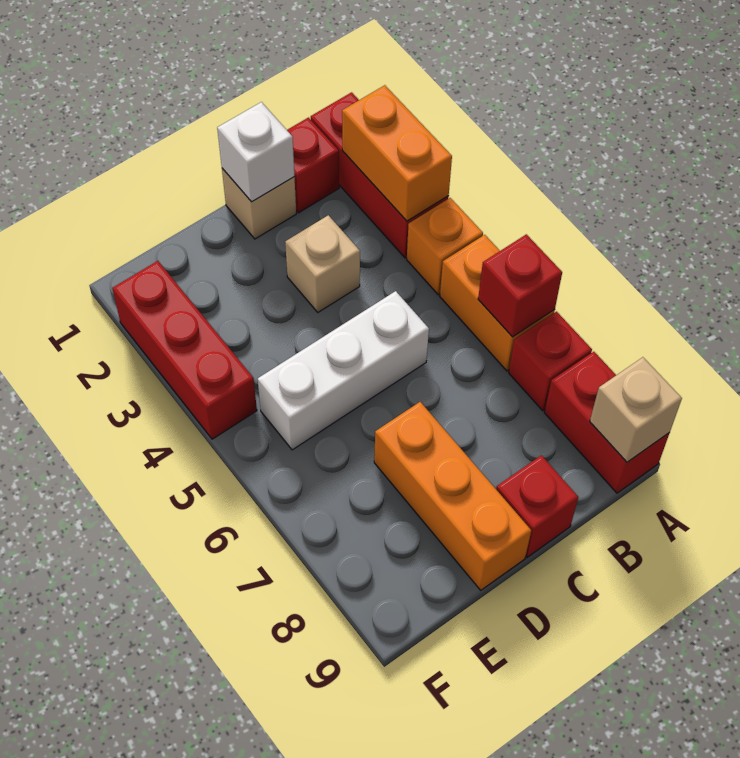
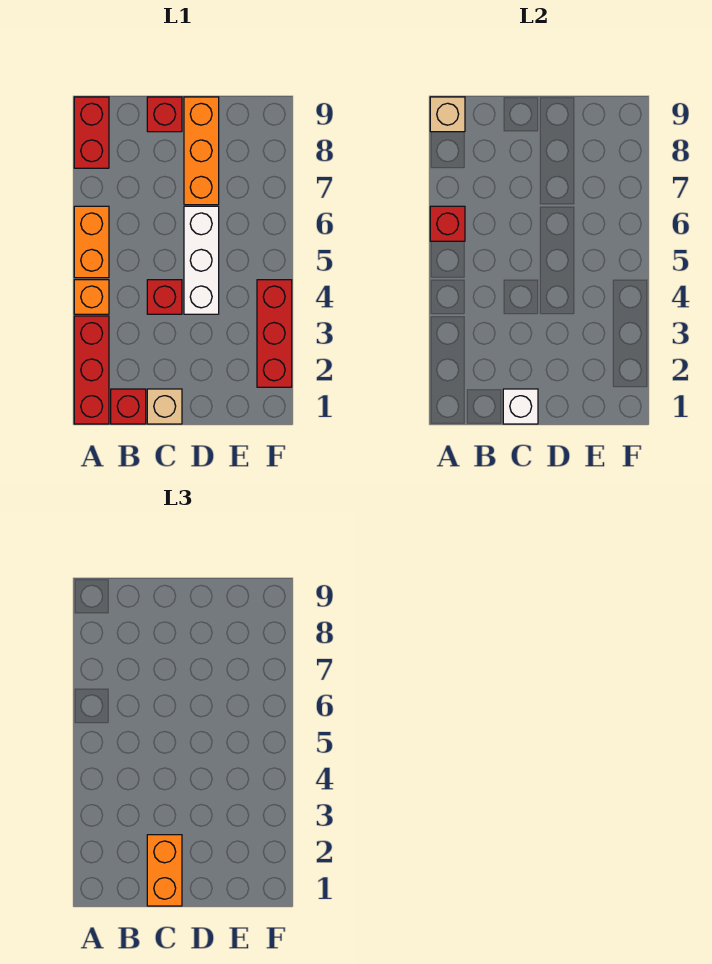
orange brick A2:A3 level 2 -> orange brick C1:C2 level 3
red brick A7 level 1 -> red brick C4 level 1
tan brick C3 level 1 -> none
white brick C5:E5 level 1 -> white brick D4:D6 level 1

